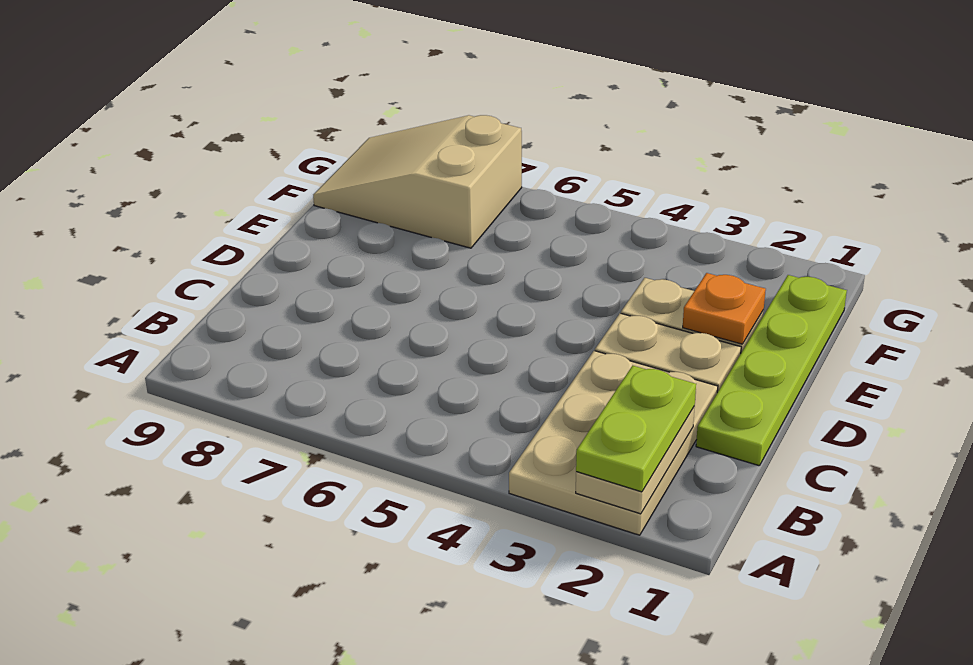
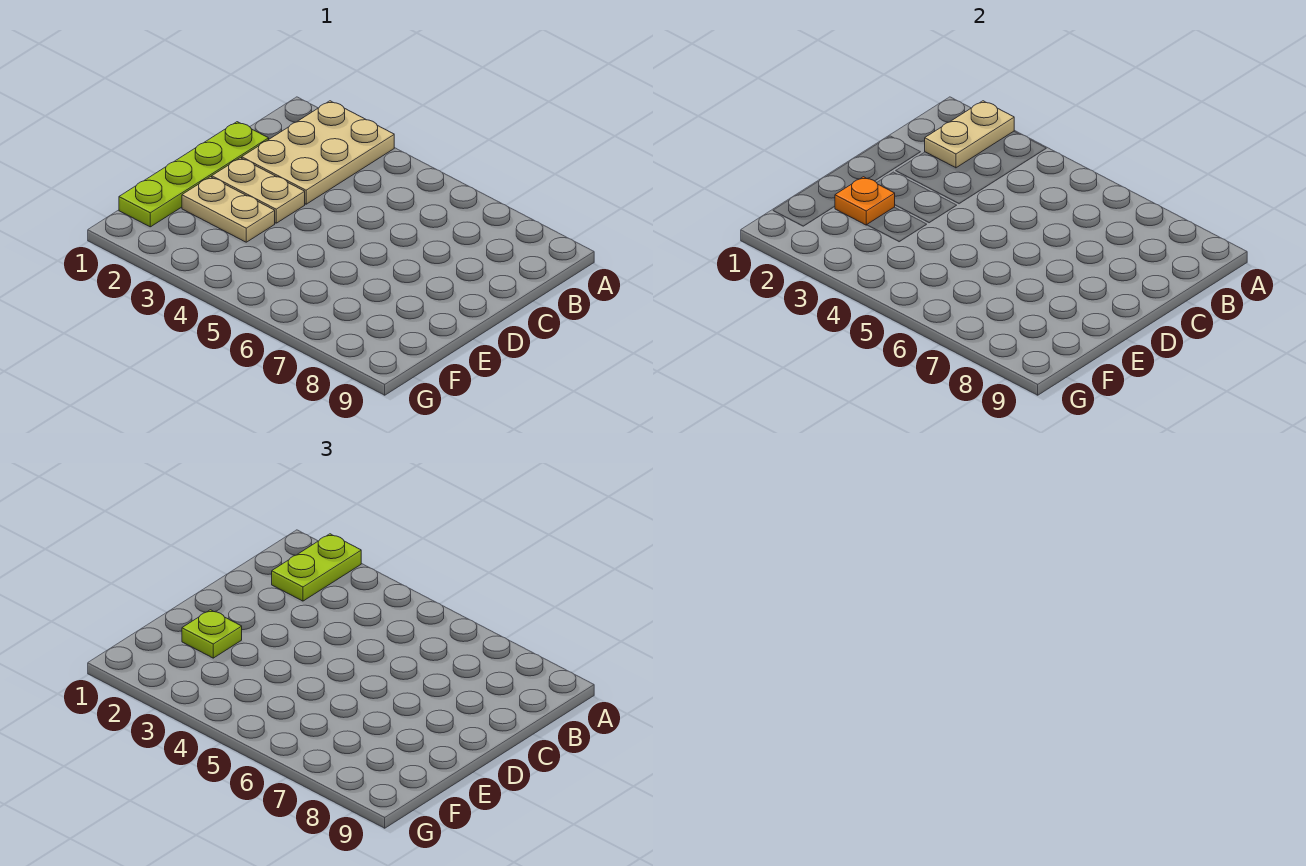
none -> lime plate E2 level 3
tan slope F7:G9 level 1 top 7 -> none

